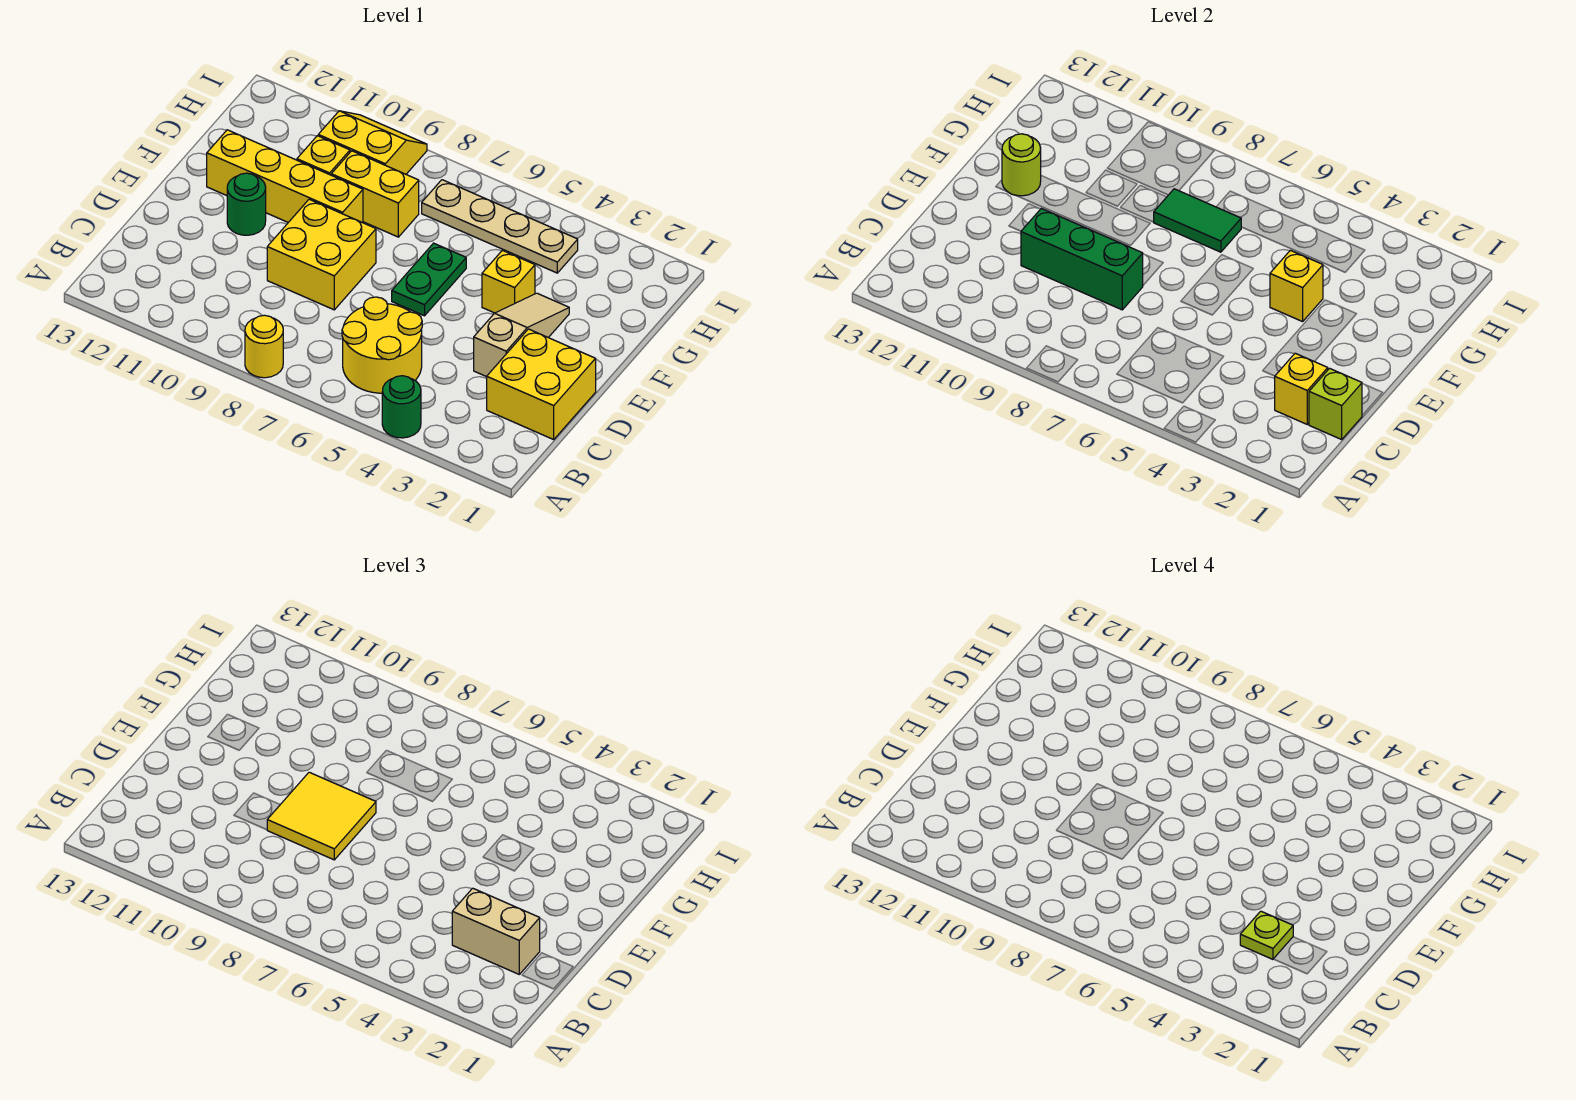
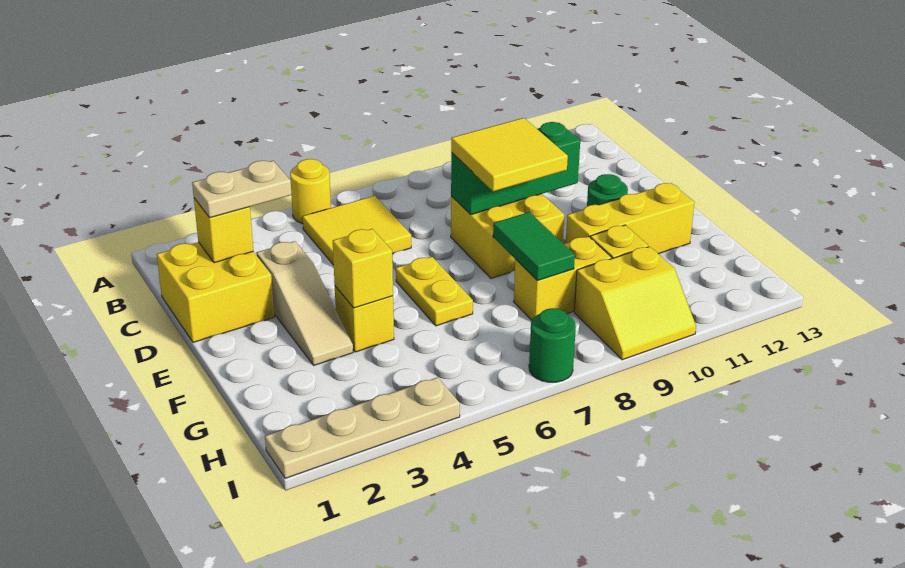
green round brick A4 level 1 -> green round brick I7 level 1
yellow round brick A8 level 1 -> yellow round brick A5 level 1
yellow round brick B5:C6 level 1 -> yellow tile B5:C6 level 1
lime brick C1 level 2 -> none
tan brick C2:C3 level 3 -> tan plate C2:C3 level 3
lime plate C3 level 4 -> none
green plate E6:F6 level 1 -> yellow plate E6:F6 level 1
yellow brick F9:F12 level 1 -> yellow brick F10:F12 level 1
lime round brick F12 level 2 -> none
green tile G7:G8 level 2 -> green tile F8:G8 level 2
tan plate H4:H7 level 1 -> tan plate I1:I4 level 1

